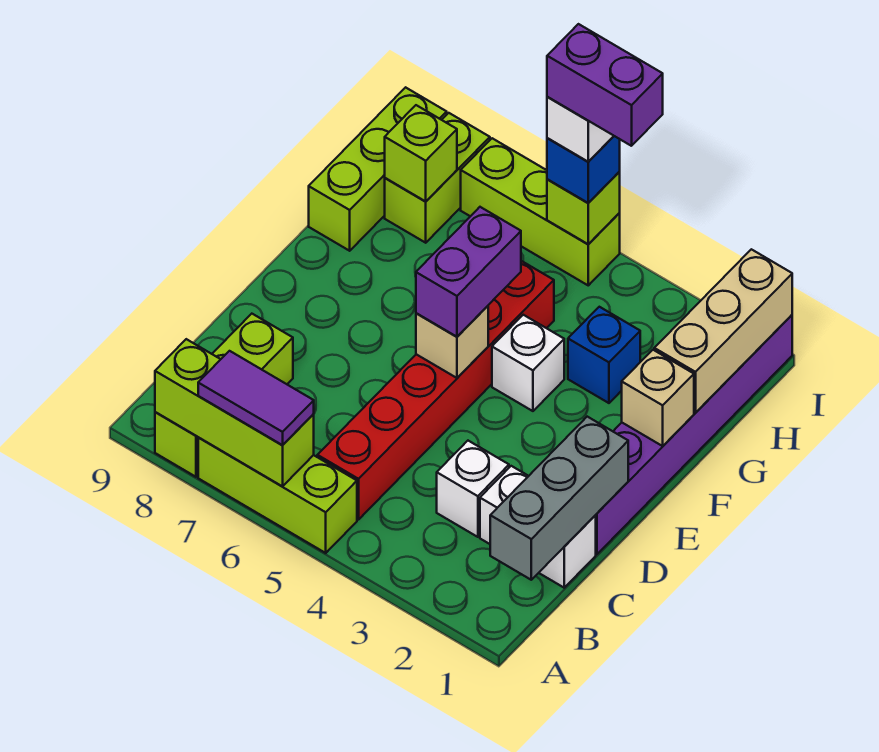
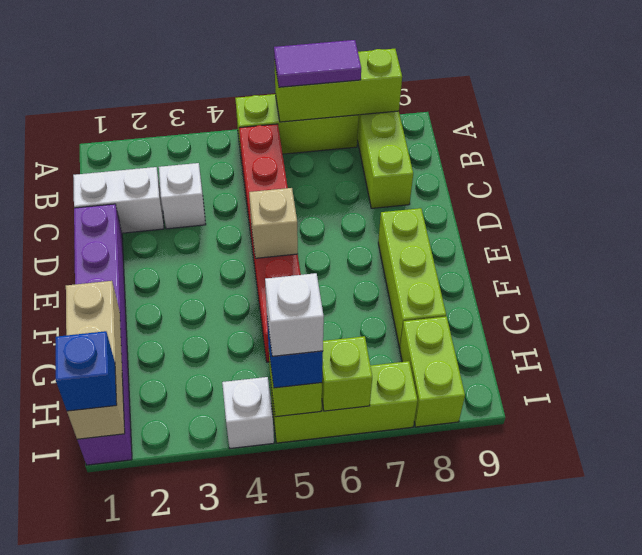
grey brick B1:D1 level 2 -> none
purple brick E5:F5 level 3 -> none
tan brick F1 level 2 -> none
white brick F4 level 1 -> white brick I4 level 1
blue brick G3 level 1 -> blue brick I1 level 3
lime brick G9:I9 level 1 -> lime brick E8:G8 level 1
lime brick H8 level 2 -> lime brick I6 level 2
purple brick I4:I5 level 5 -> none

